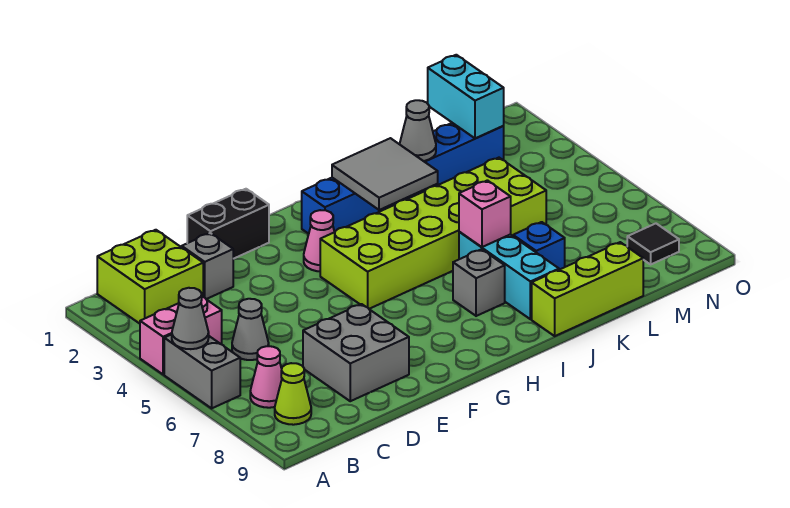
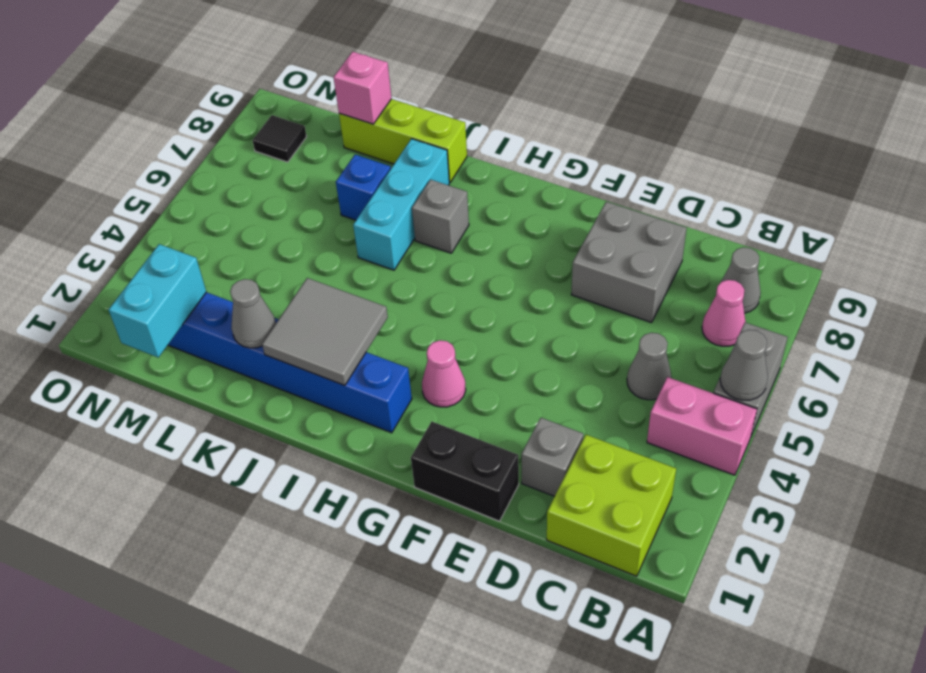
lime cone B8 level 1 -> grey cone B8 level 1
lime brick G4:L5 level 1 -> none
pink brick J6 level 2 -> pink brick L9 level 2

